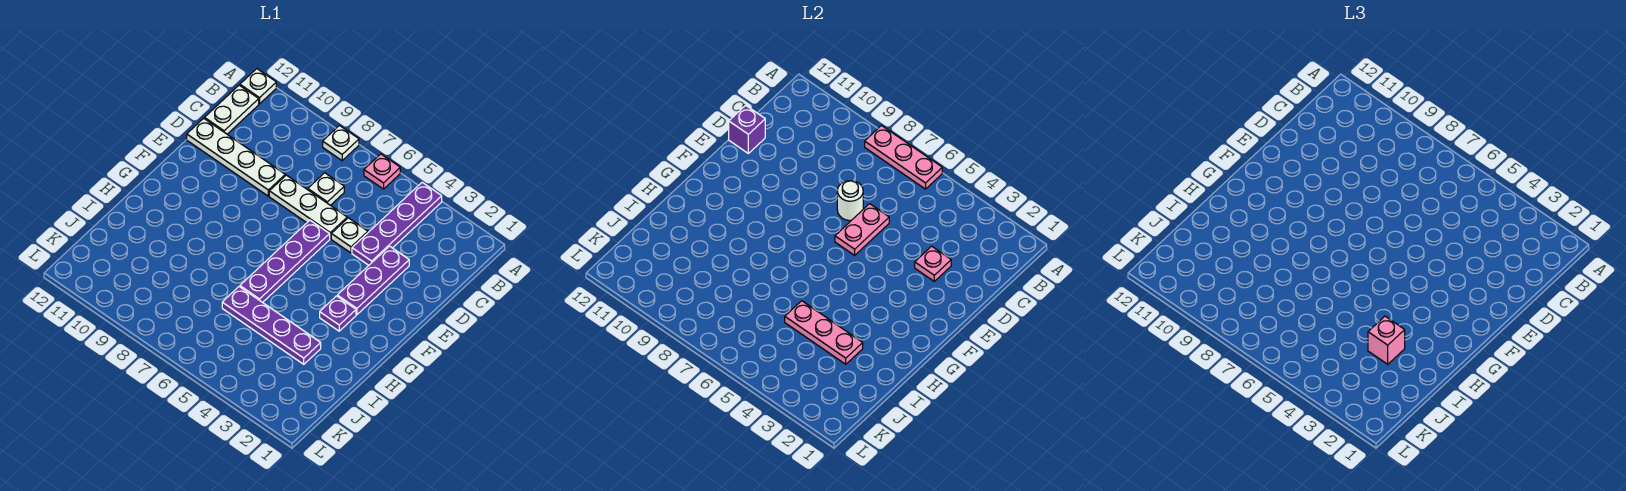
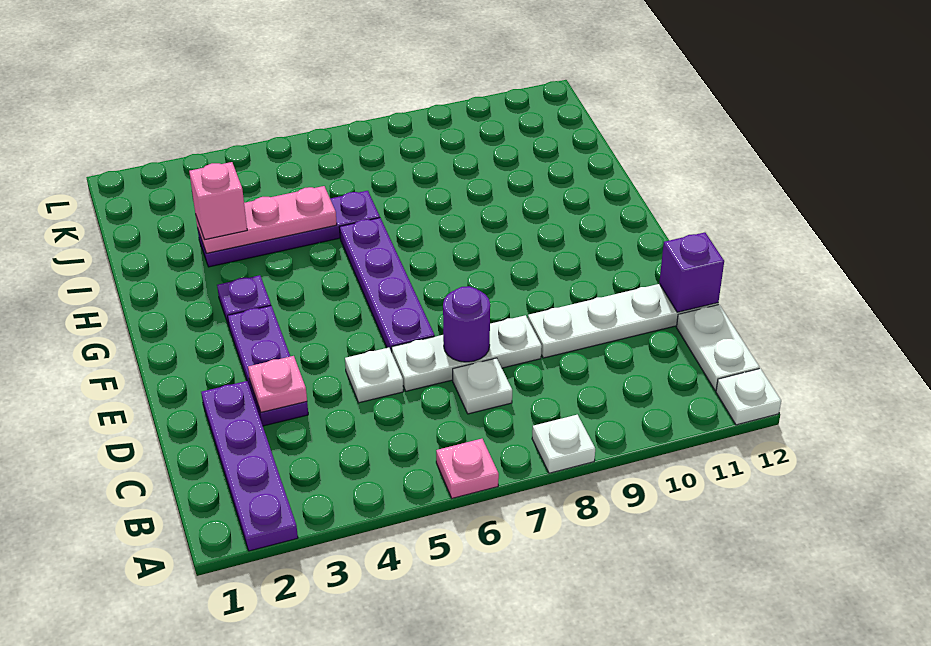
purple plate A4:D4 level 1 -> purple plate A2:D2 level 1
pink plate A6:A8 level 2 -> none
pink plate D6:E6 level 2 -> none
white round brick D7 level 2 -> purple round brick D7 level 2

